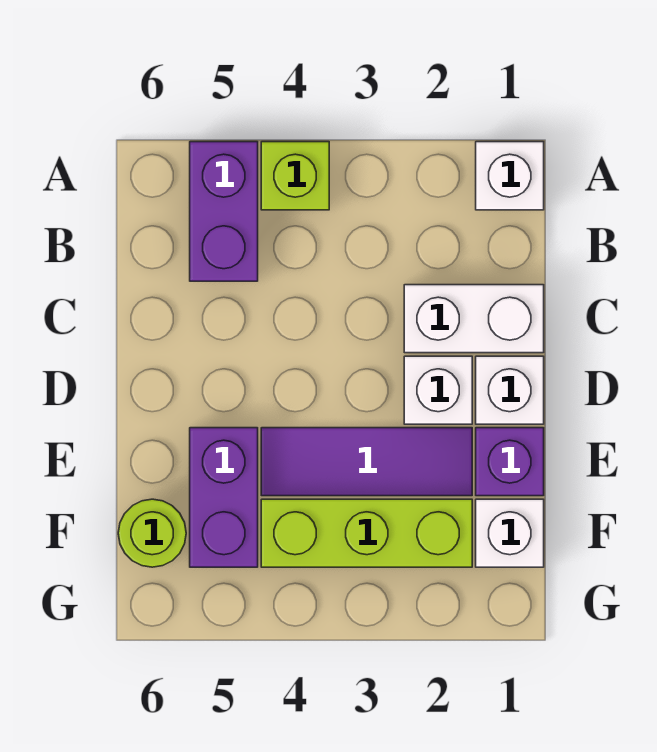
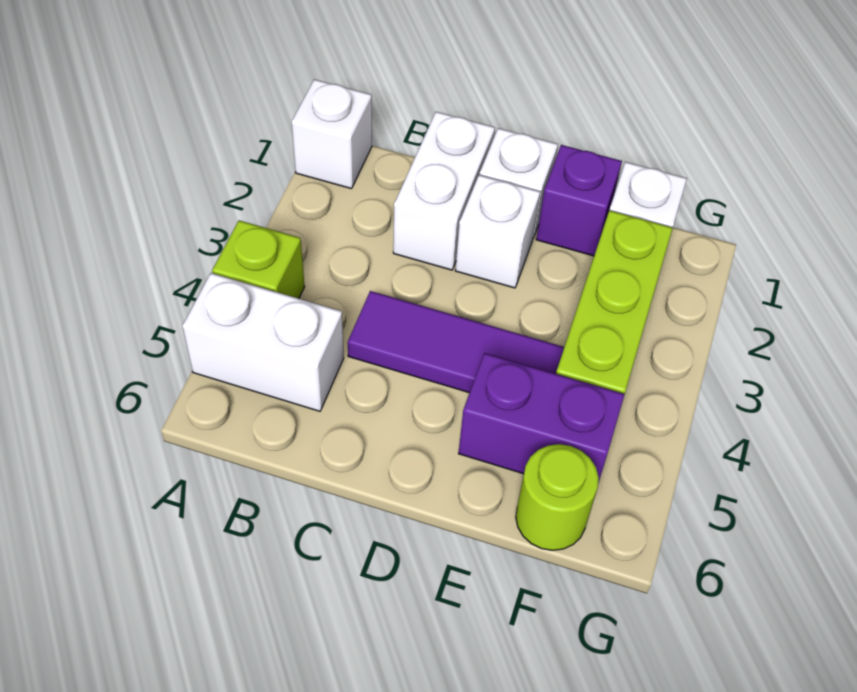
purple brick A5:B5 level 1 -> white brick A5:B5 level 1
purple tile E2:E4 level 1 -> purple tile C4:E4 level 1

